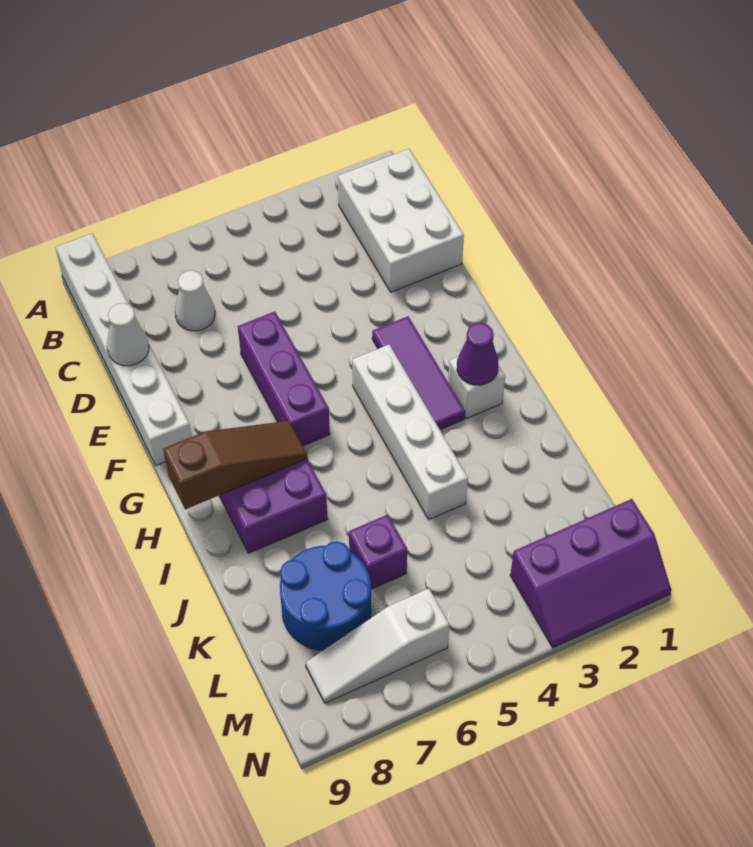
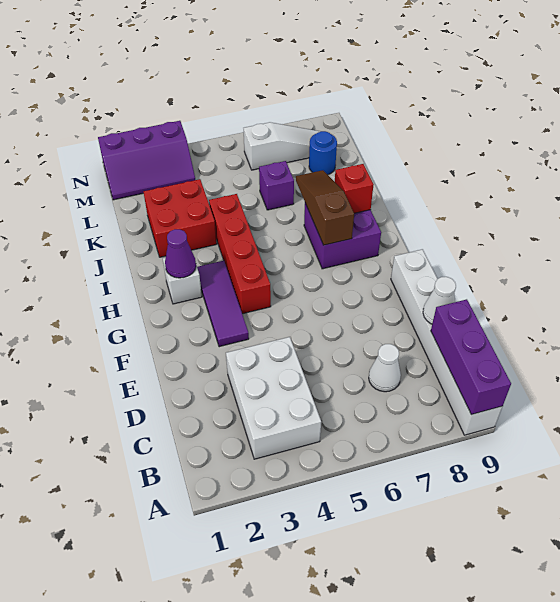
white brick B1:D2 level 1 -> white brick B3:D4 level 1
purple brick E6:G6 level 1 -> purple brick A9:C9 level 2
white brick G4:J4 level 1 -> red brick G4:J4 level 1
brown slope H7:H9 level 2 top 9 -> brown slope H7:J7 level 2 top H
none -> red brick I8 level 2
none -> red brick J2:K3 level 1
blue round brick K7:L8 level 1 -> blue round brick L8 level 1
purple slope M1:N3 level 1 top M -> purple slope M1:N3 level 1 top N

